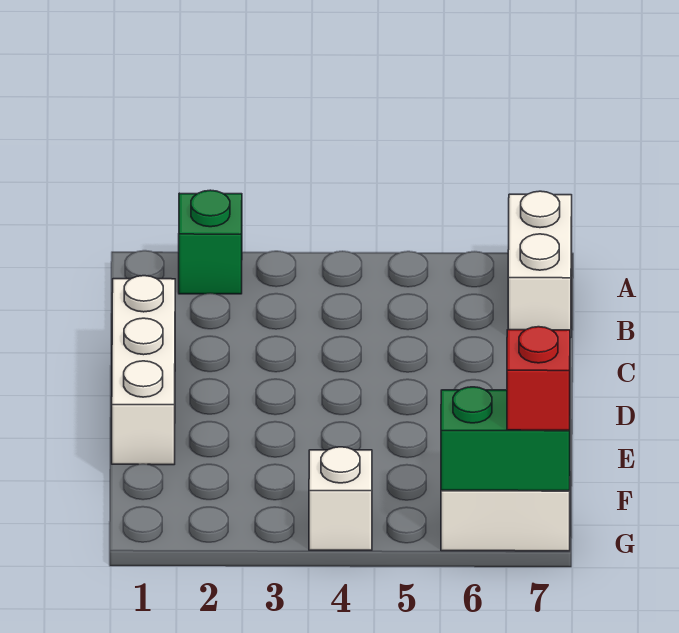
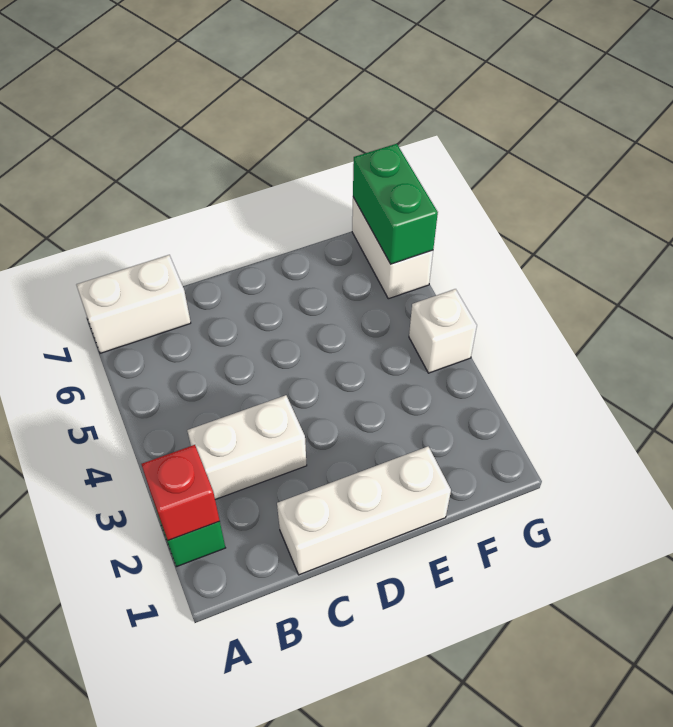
none -> white brick B3:C3 level 1
red brick G7 level 3 -> red brick A2 level 2

